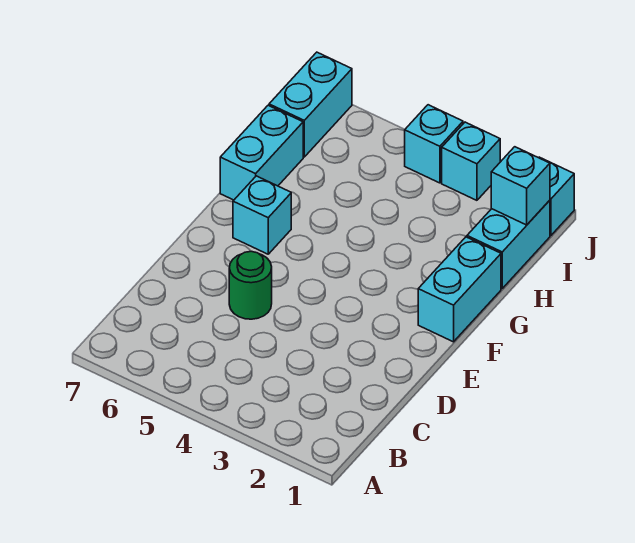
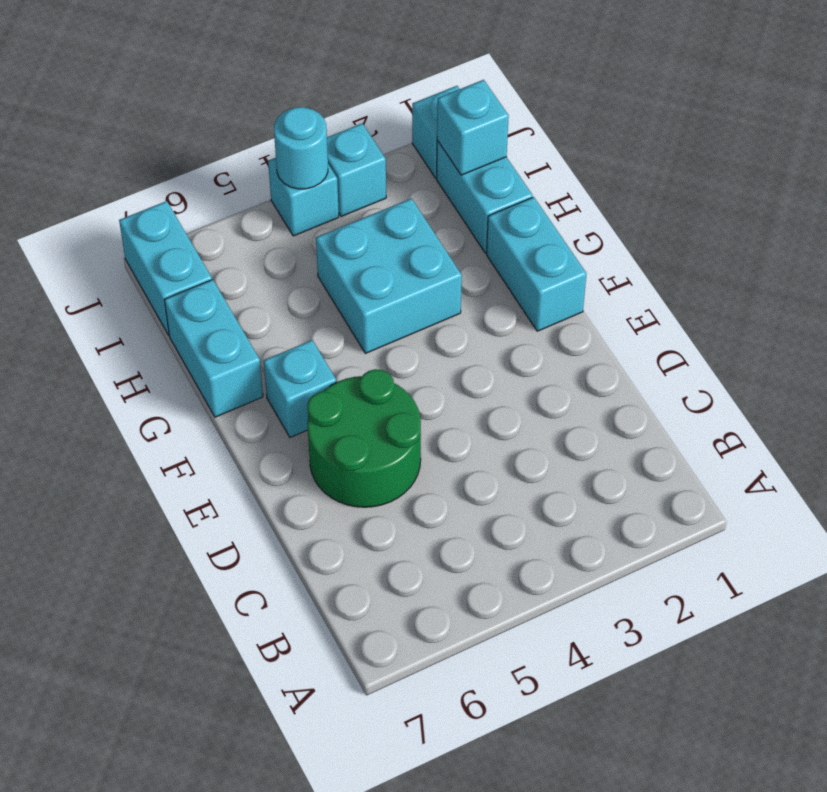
green round brick D5 level 1 -> green round brick D5:E6 level 1
none -> cyan brick G3:H4 level 1
none -> cyan round brick J4 level 2

